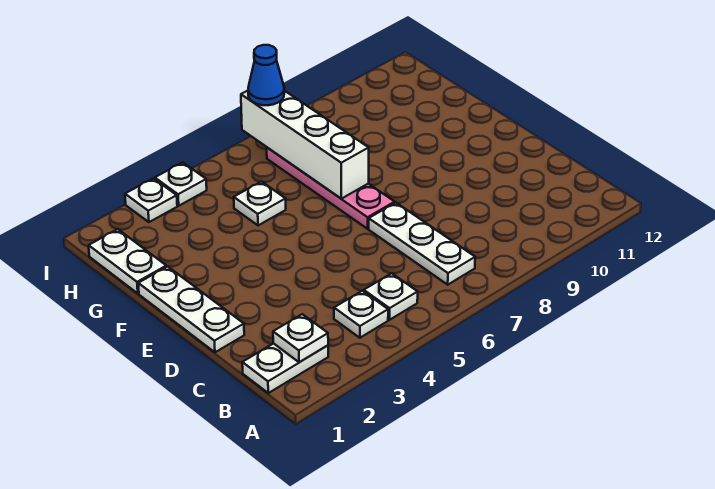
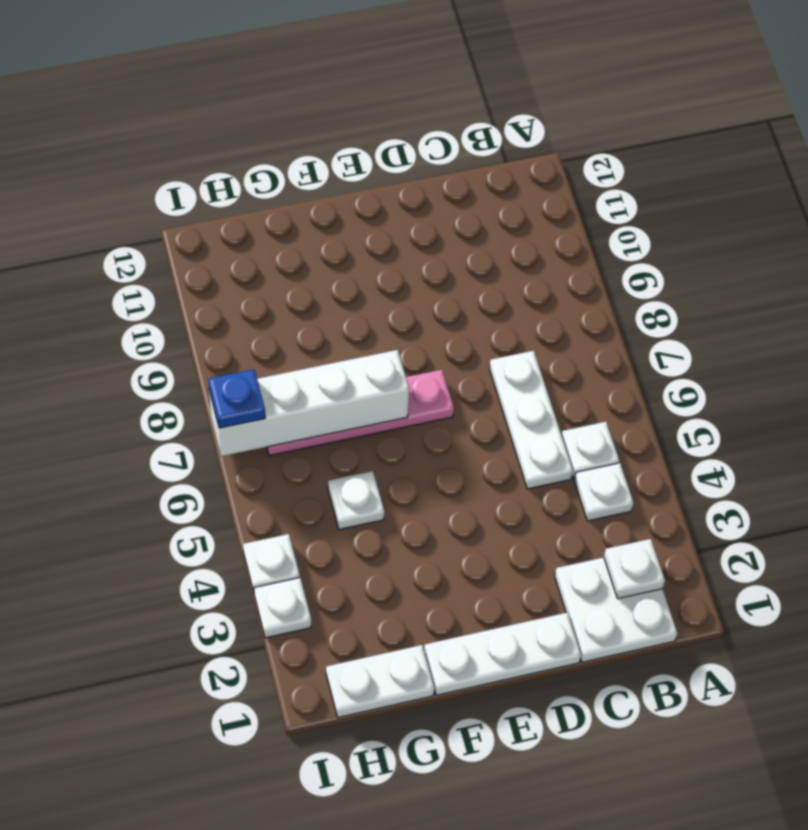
white plate B1:B2 level 1 -> white plate B1:C2 level 1
white plate B7:D7 level 1 -> white plate C5:C7 level 1
blue cone I7 level 3 -> blue plate I7 level 3

